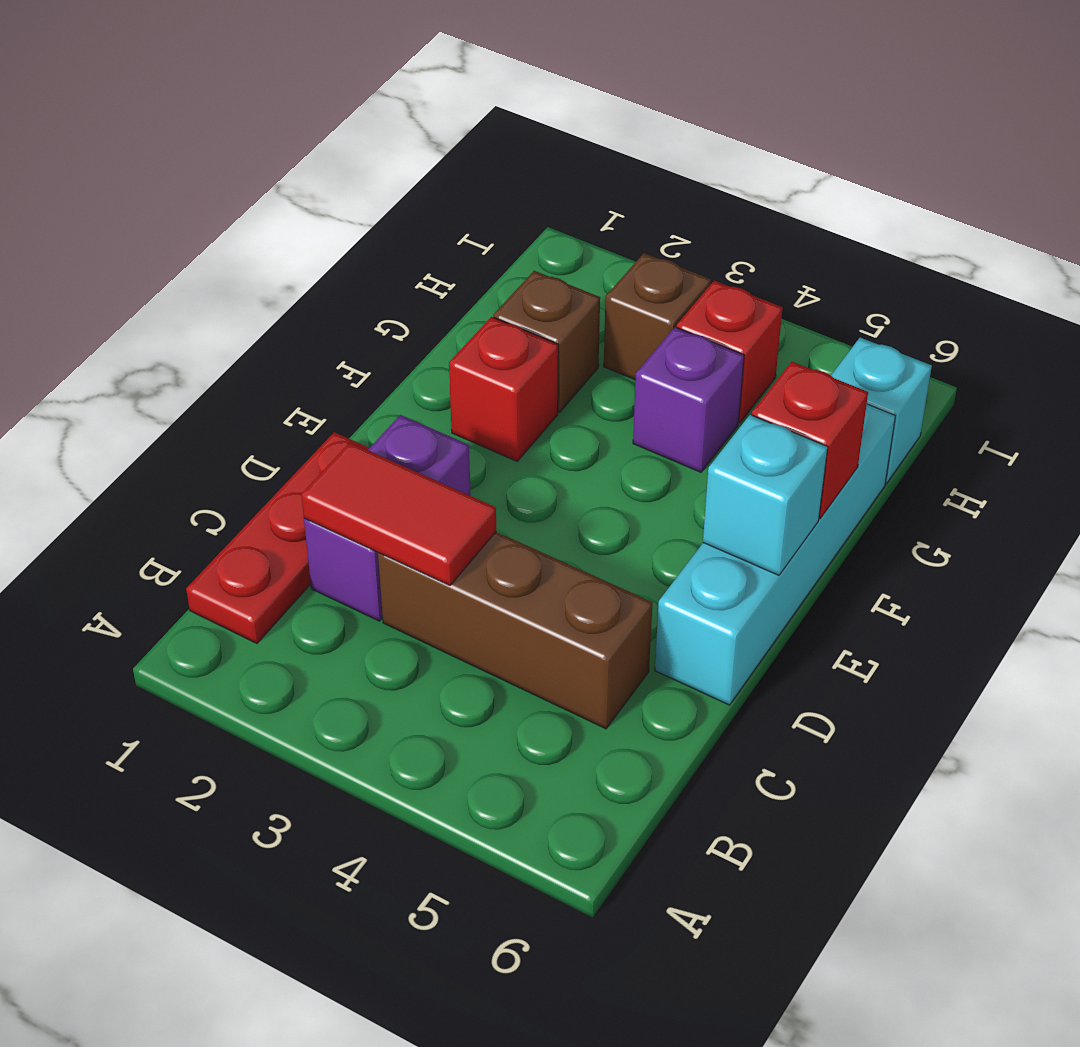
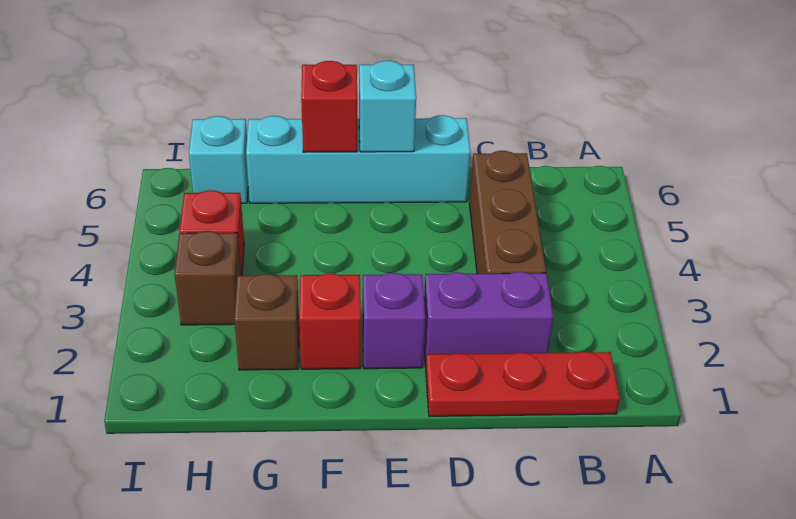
red tile C2:C3 level 2 -> none
purple brick G4 level 1 -> purple brick E2 level 1

